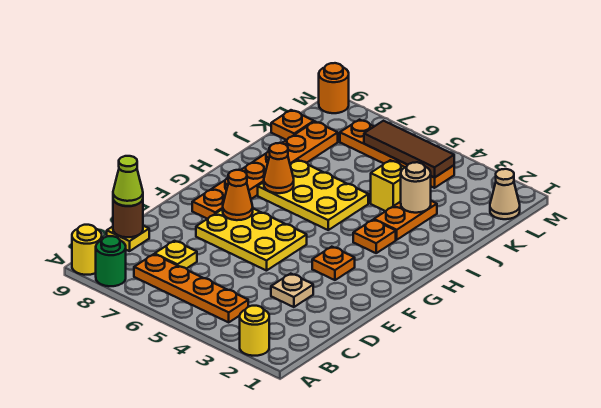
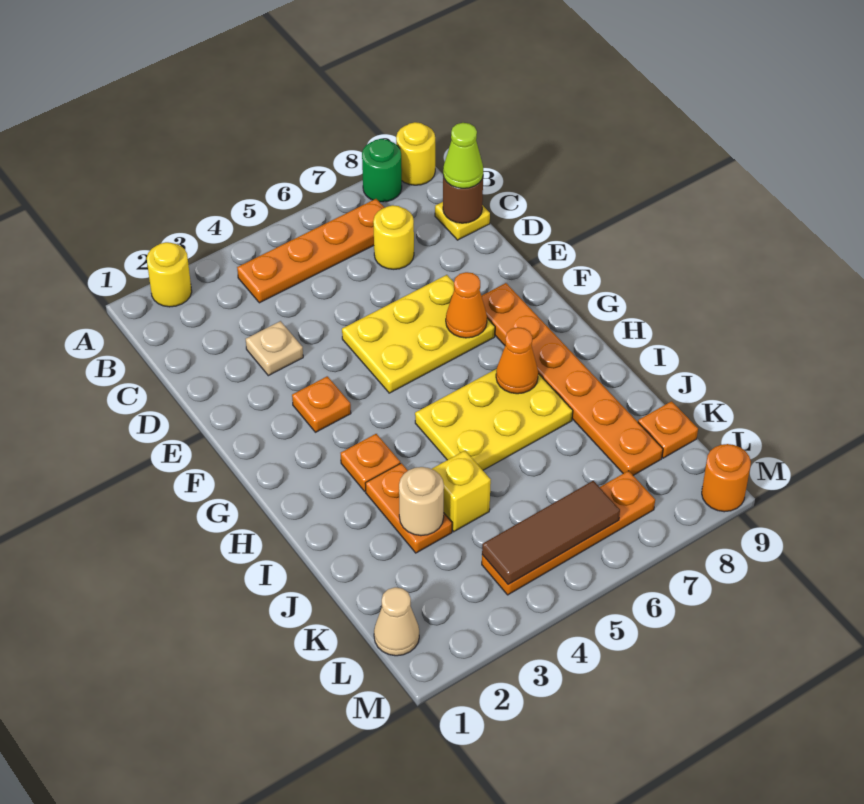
yellow plate C7 level 1 -> yellow round brick C7 level 1

